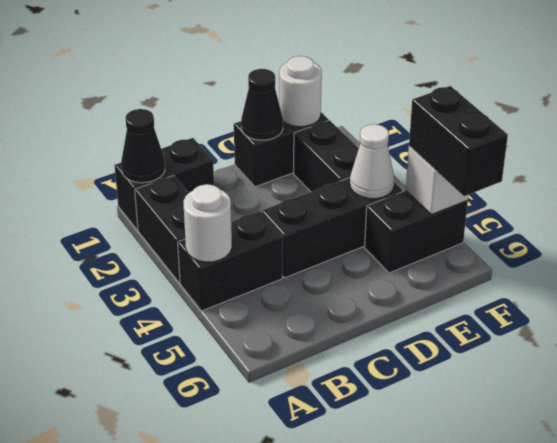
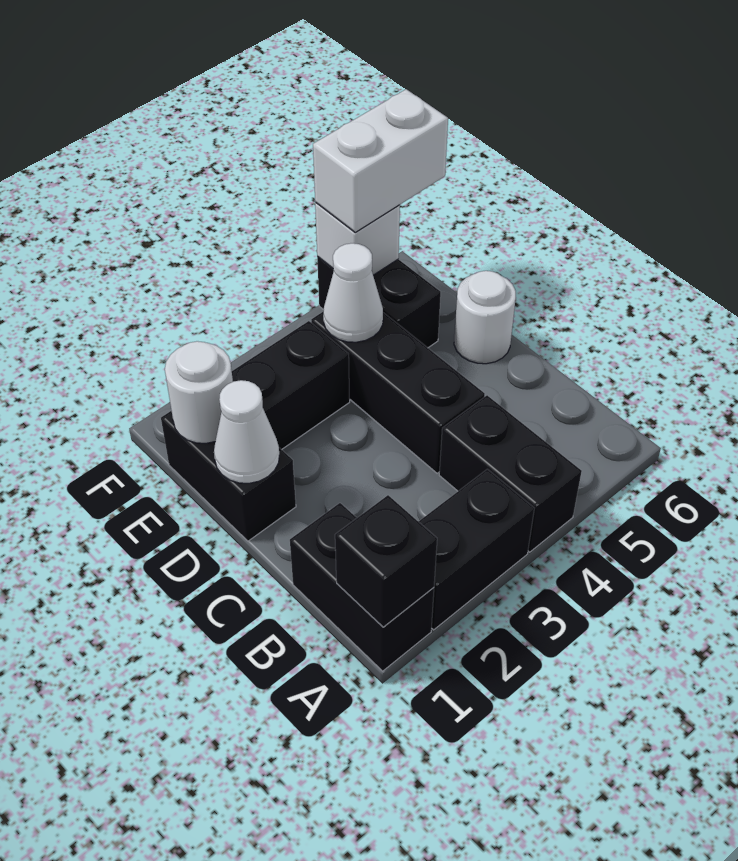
black cone A1 level 2 -> black brick A1 level 2
white round brick A4 level 2 -> white round brick D6 level 1
black cone D1 level 2 -> white cone D1 level 2
black brick F5:F6 level 3 -> white brick F5:F6 level 3

